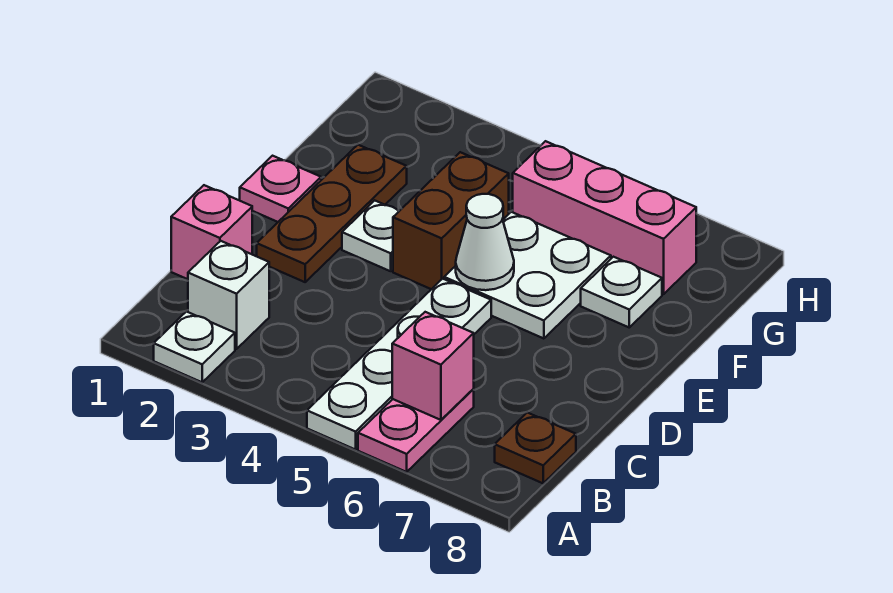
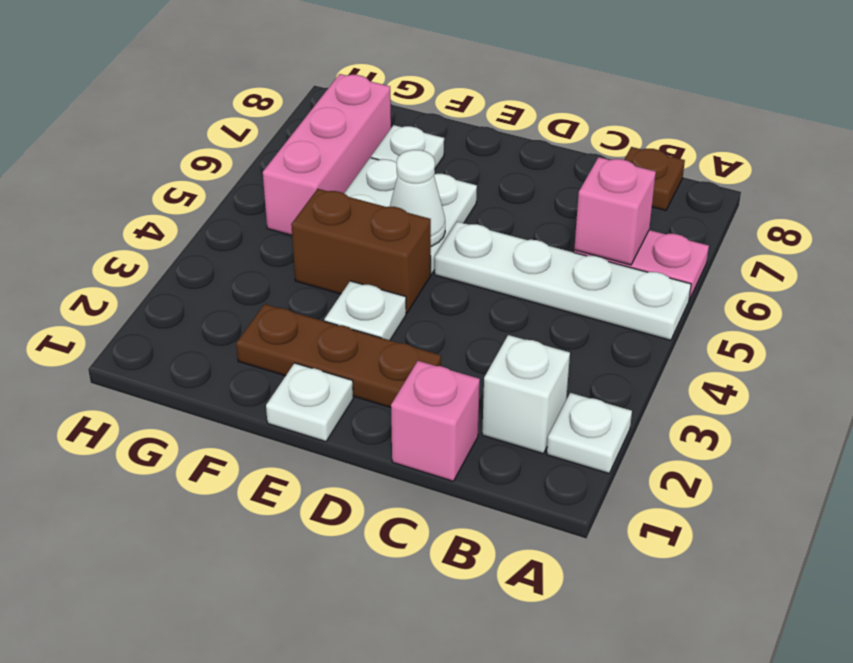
pink plate E1 level 1 -> white plate E1 level 1

